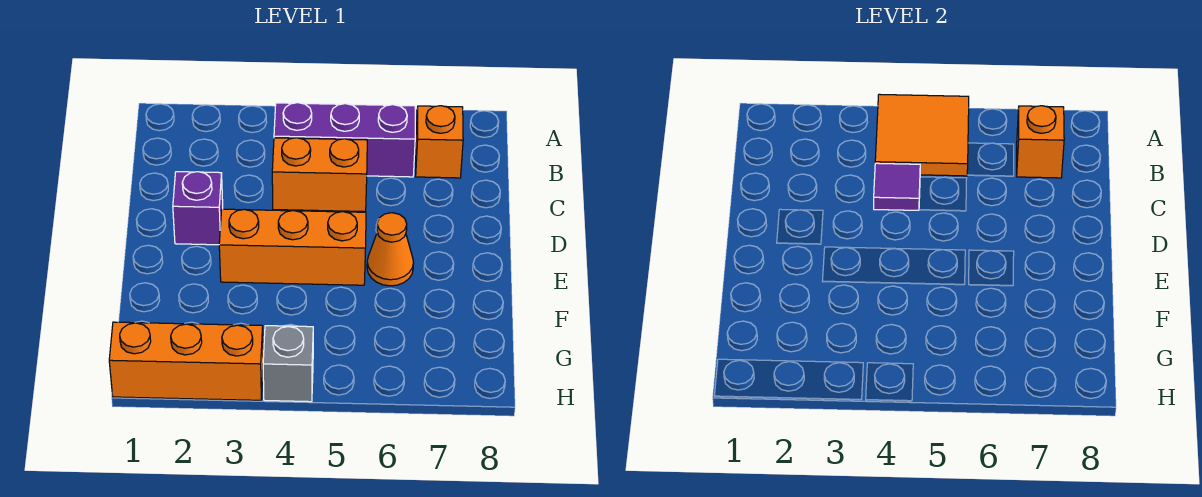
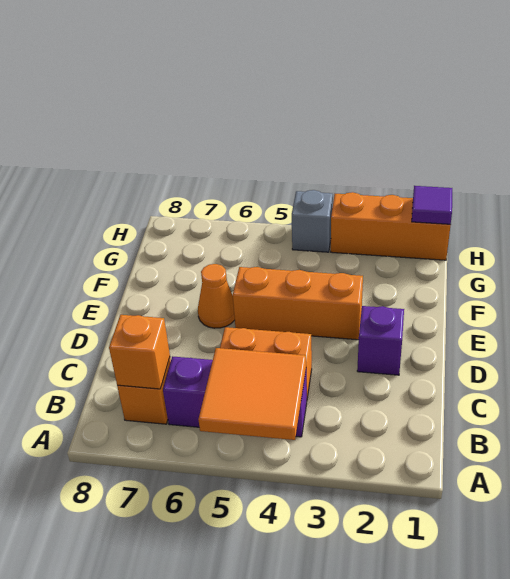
purple tile C4 level 2 -> purple tile H1 level 2

